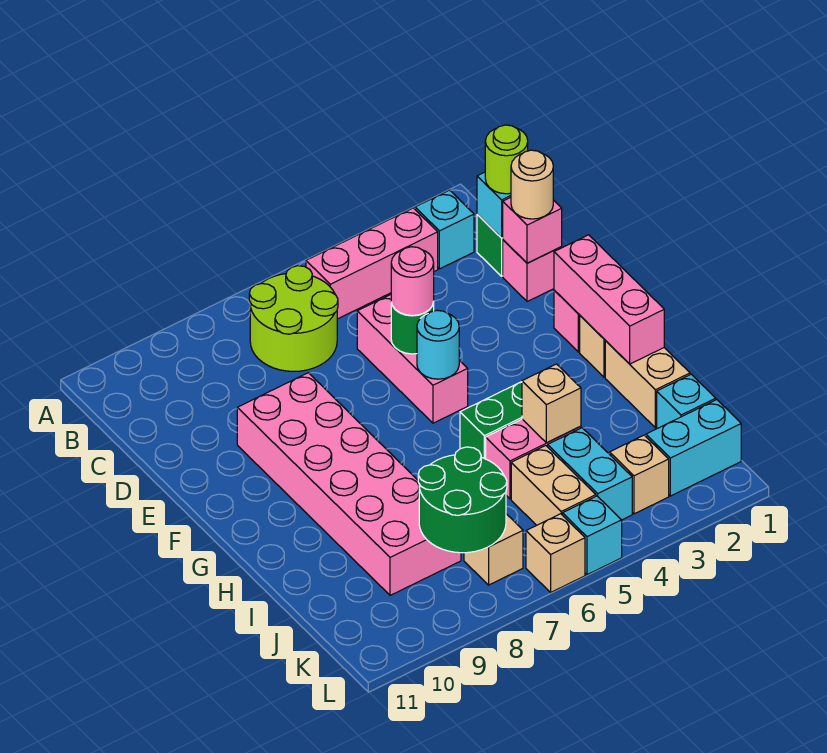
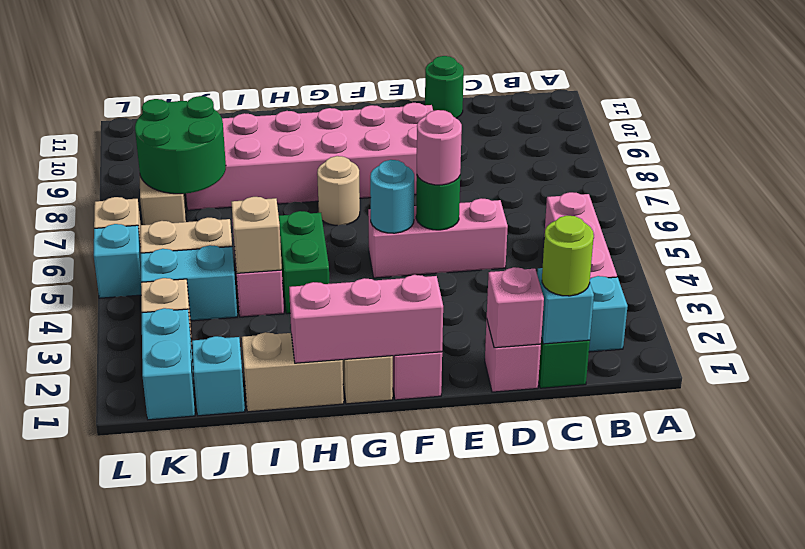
lime round brick B6:C7 level 1 -> none
tan round brick D1 level 3 -> tan round brick G7 level 1
none -> green round brick D11 level 1

